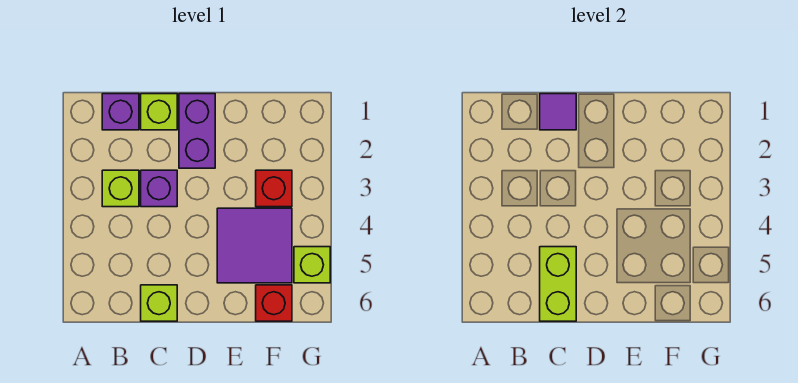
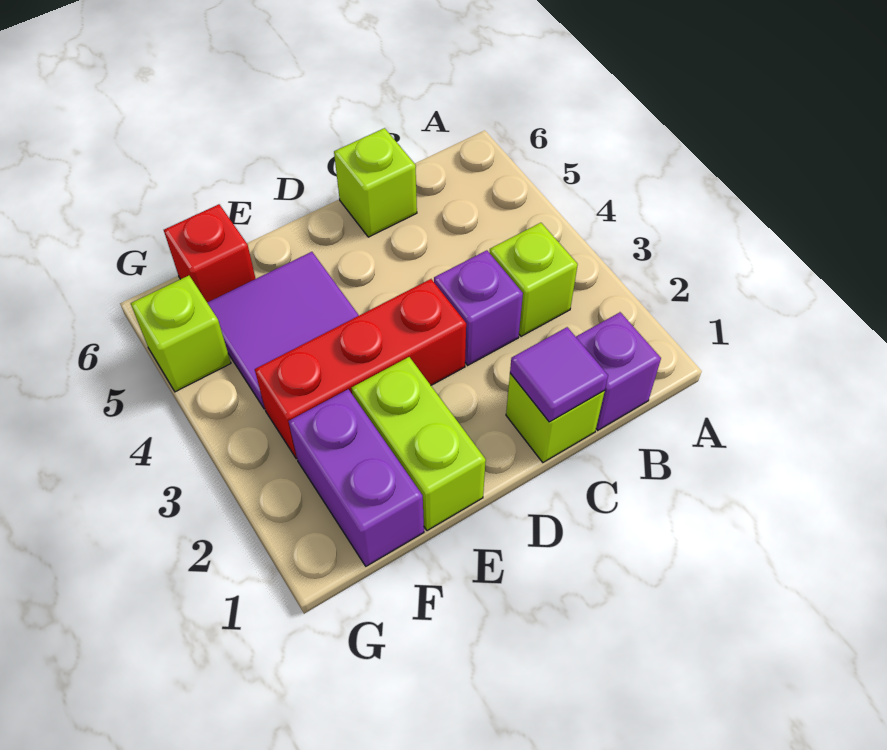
lime brick C5:C6 level 2 -> lime brick E1:E2 level 1
purple brick D1:D2 level 1 -> purple brick F1:F2 level 1
red brick F3 level 1 -> red brick D3:F3 level 1

